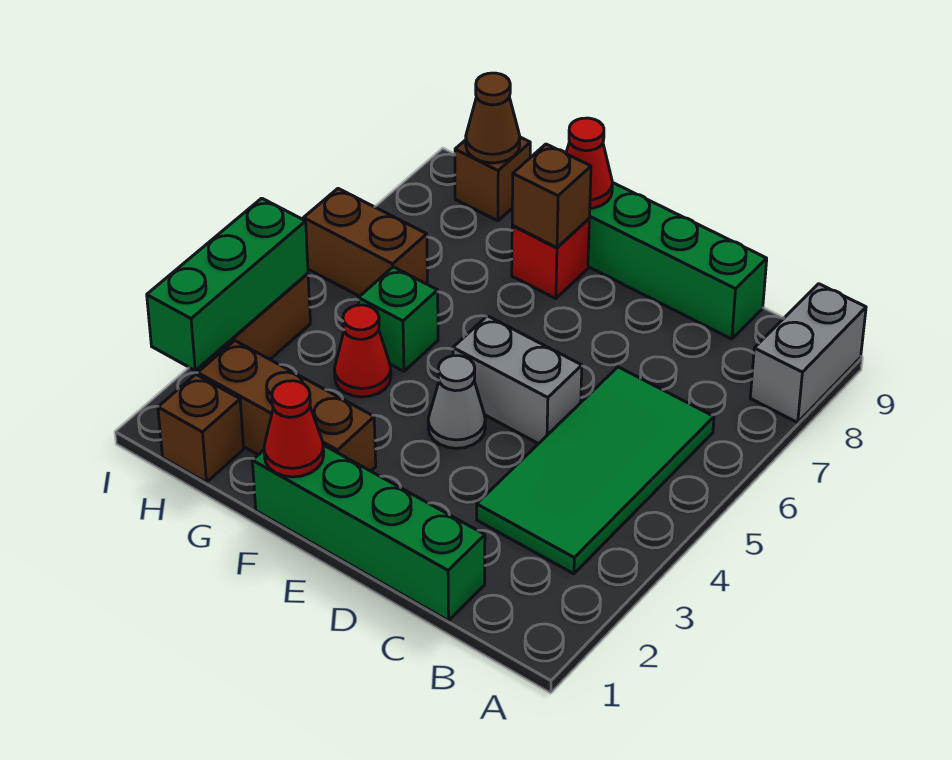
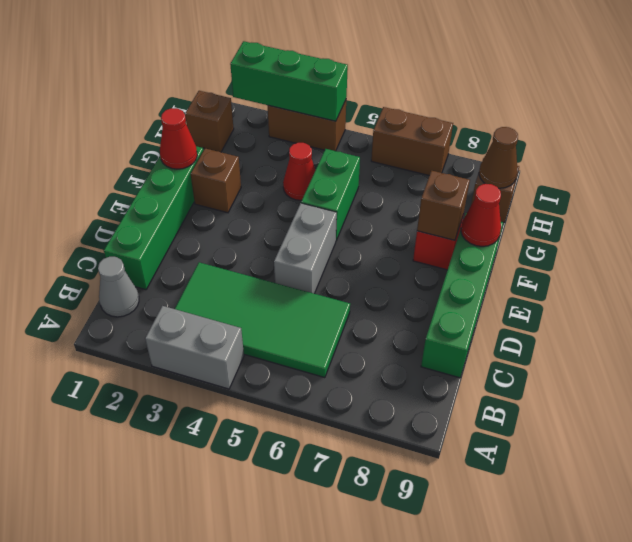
grey brick A8:A9 level 1 -> grey brick A3:A4 level 1
grey cone E4 level 1 -> grey cone B1 level 1
brown brick F2:H2 level 1 -> brown brick F2 level 1
green brick G5 level 1 -> green brick F5:G5 level 1
brown brick H6:I6 level 1 -> brown brick I6:I7 level 1

